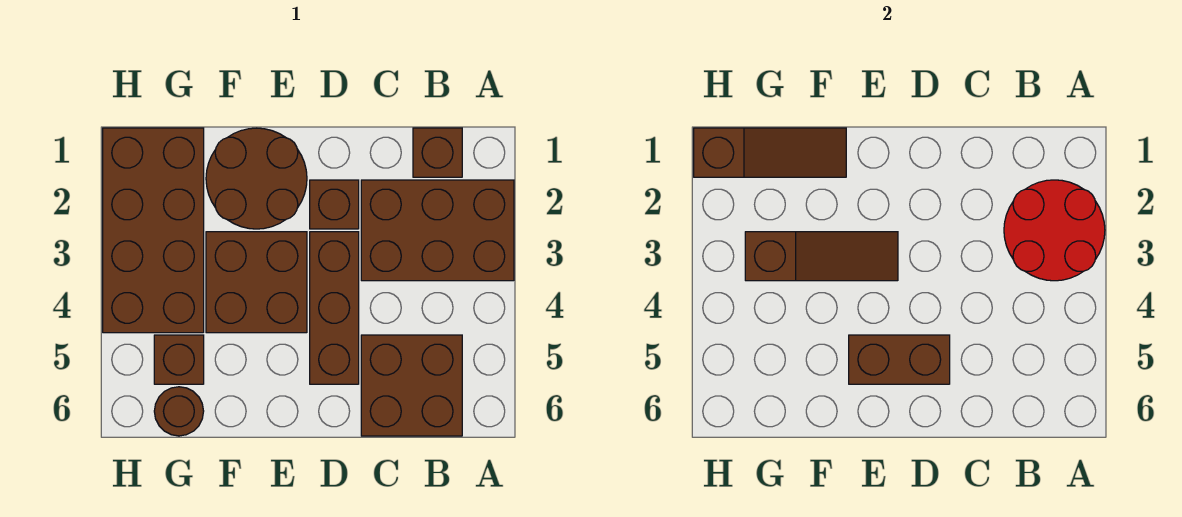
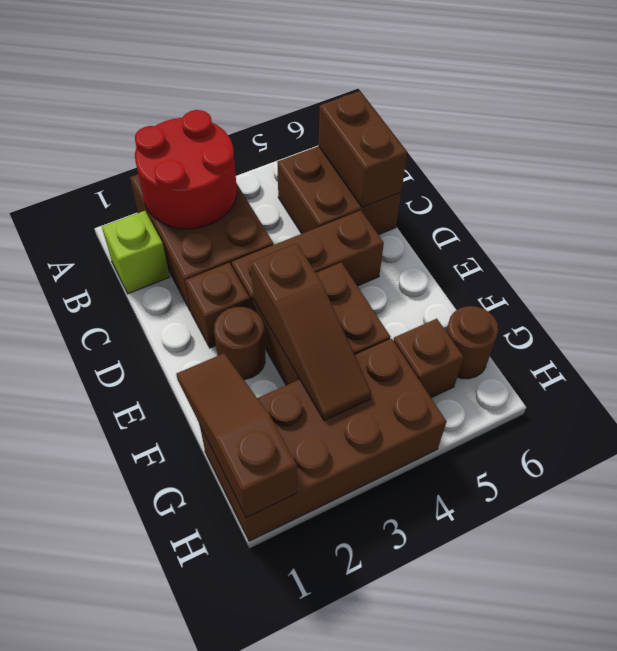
brown brick B1 level 1 -> lime brick B1 level 1
brown brick D5:E5 level 2 -> brown brick B6:C6 level 2
brown round brick E1:F2 level 1 -> brown round brick E2 level 1
brown slope E3:G3 level 2 top G -> brown slope E3:G3 level 2 top E

